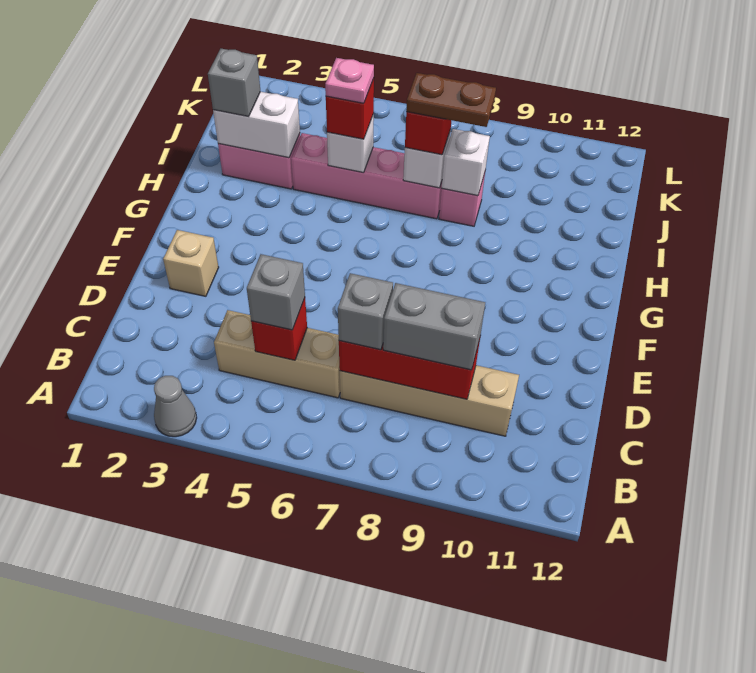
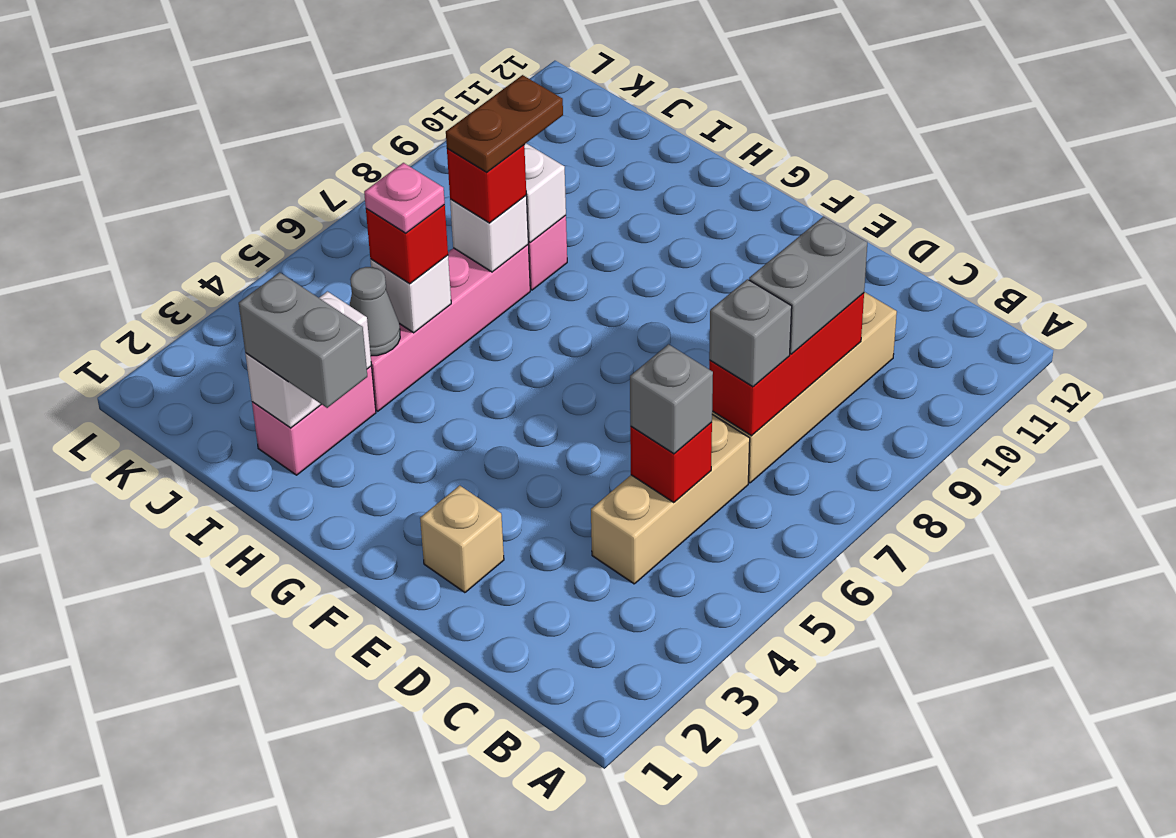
grey cone A3 level 1 -> grey cone I4 level 2
grey brick I2 level 3 -> grey brick H2:I2 level 3

